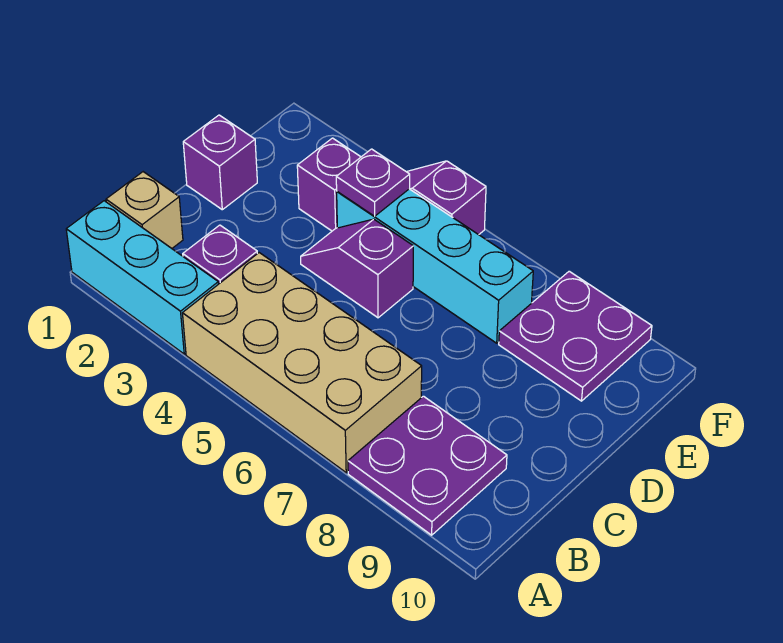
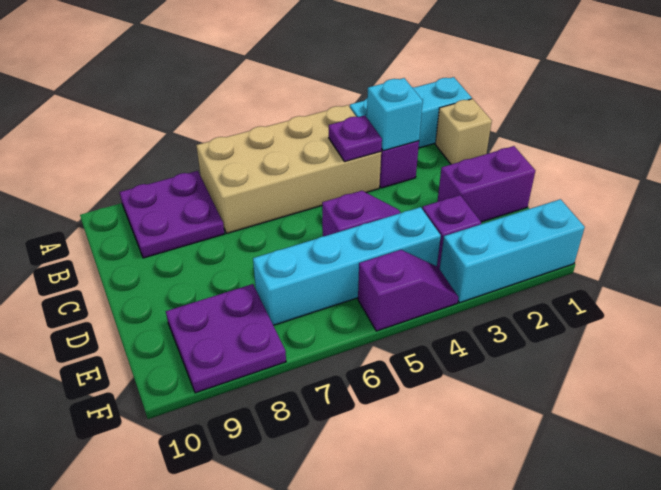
none -> cyan brick B3 level 2
purple brick D1 level 1 -> purple brick D1:D2 level 1
purple plate E4 level 2 -> purple plate B4 level 2
none -> cyan brick F1:F3 level 1

